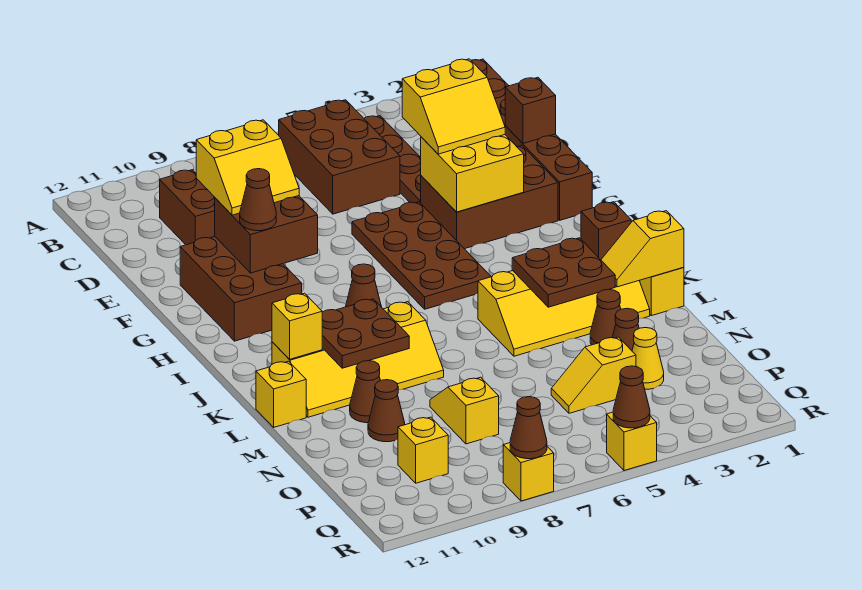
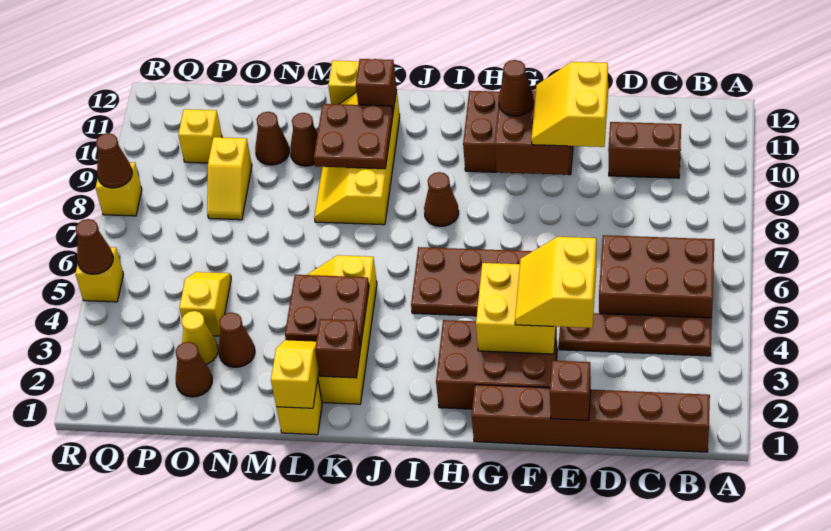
brown brick F2:G4 level 1 -> brown brick F2:H3 level 1
yellow brick K11 level 2 -> brown brick K11 level 2
brown cone M3 level 1 -> brown cone O2 level 1
yellow slope N8:O8 level 1 top O -> yellow slope O8:O9 level 1 top 9

